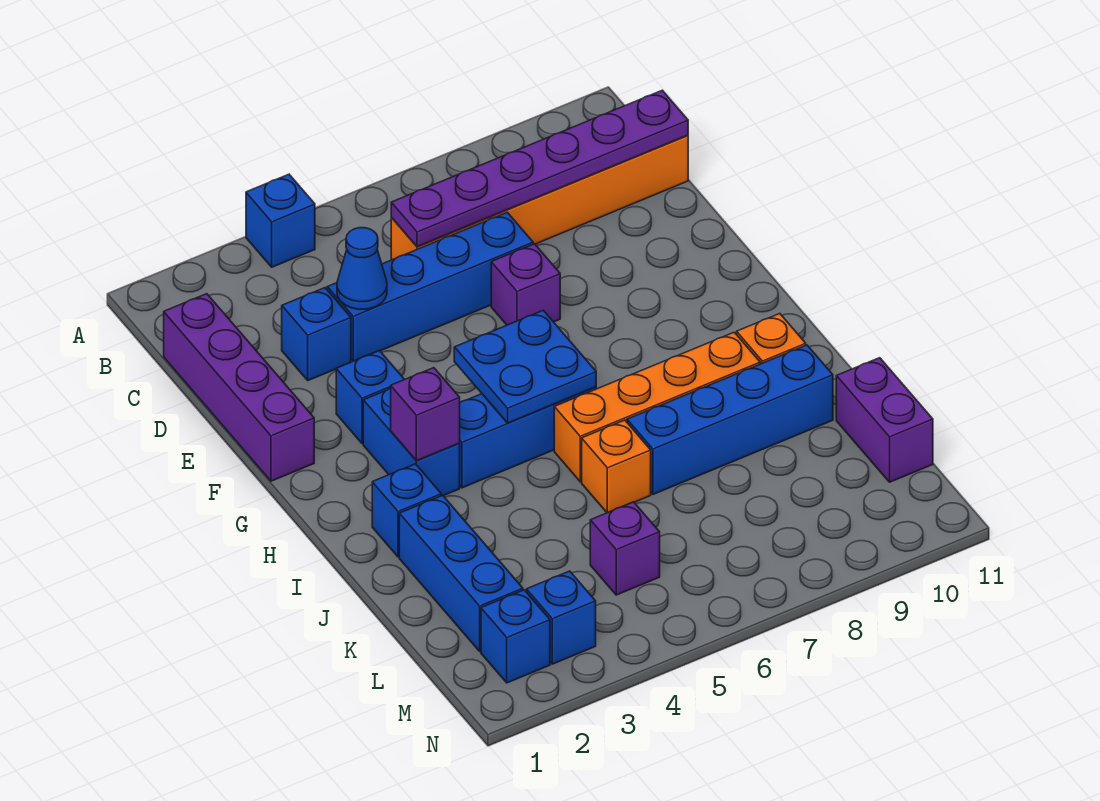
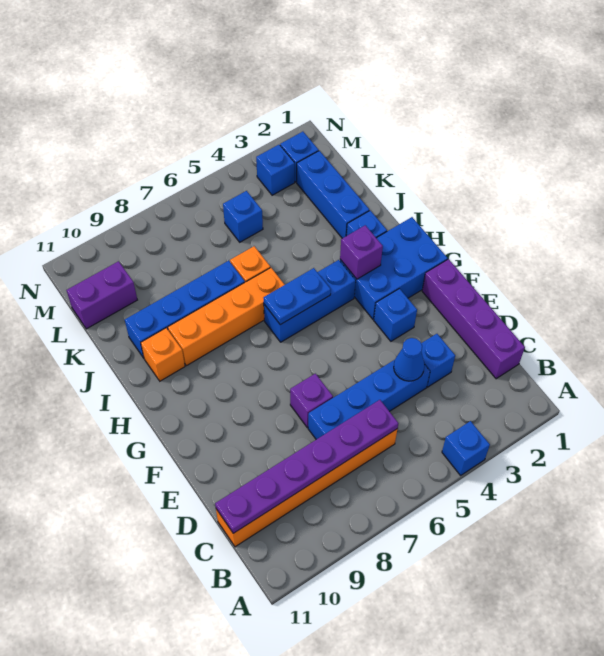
blue brick G3:H3 level 1 -> blue brick G1:H3 level 1
blue plate G5:H6 level 2 -> blue plate H5:H6 level 2
purple brick K11:L11 level 1 -> purple brick L10:L11 level 1
purple brick L5 level 1 -> blue brick L5 level 1

